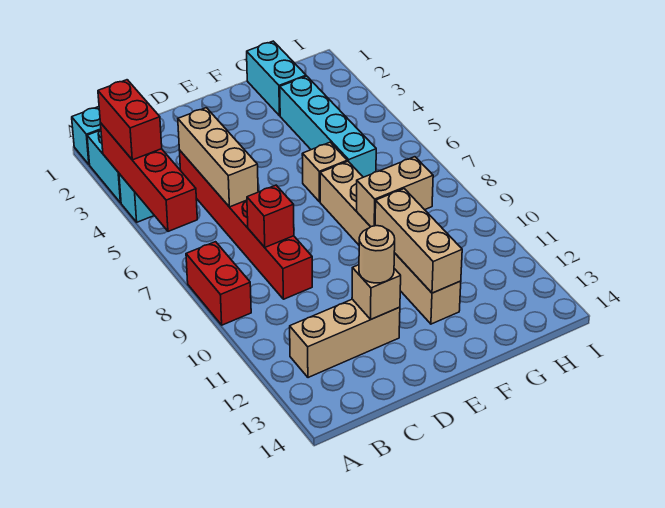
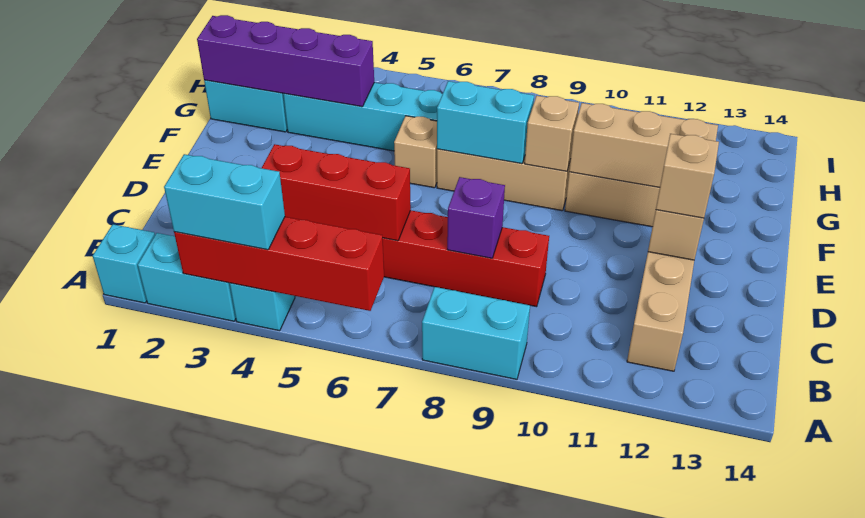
red brick A3:A4 level 3 -> cyan brick A3:A4 level 3
red brick A8:A9 level 1 -> cyan brick A8:A9 level 1
tan brick C4:C6 level 2 -> red brick C4:C6 level 2
red brick C8 level 2 -> purple brick C8 level 2
tan round brick D12 level 3 -> tan brick D12 level 3
none -> cyan brick F7:F8 level 2
tan brick F9:G9 level 2 -> tan brick F9 level 2
none -> purple brick G1:G4 level 2

